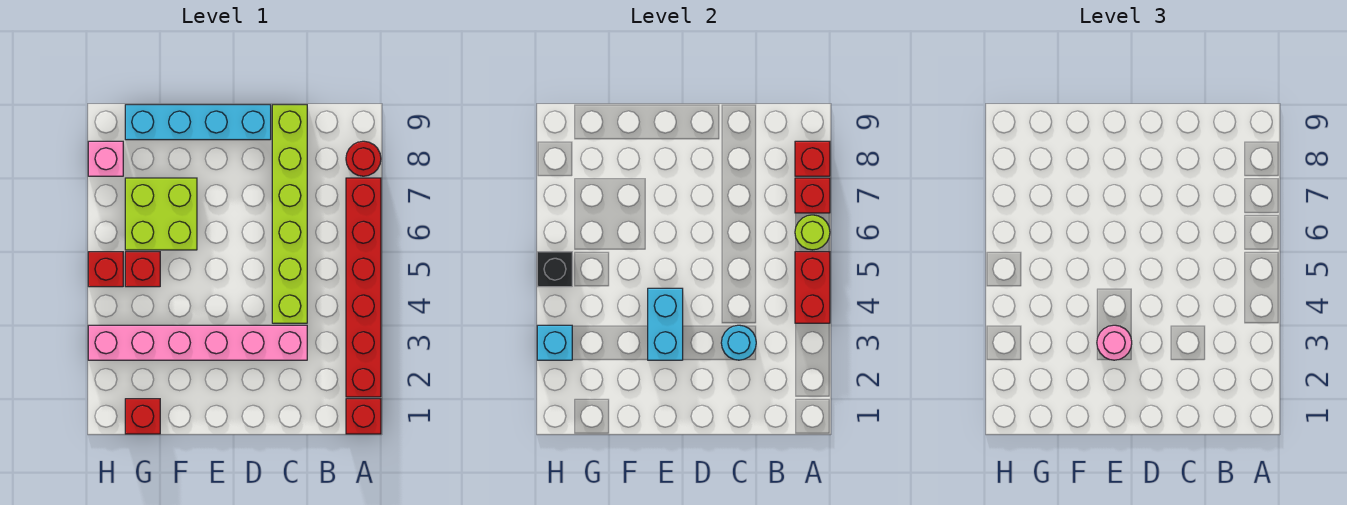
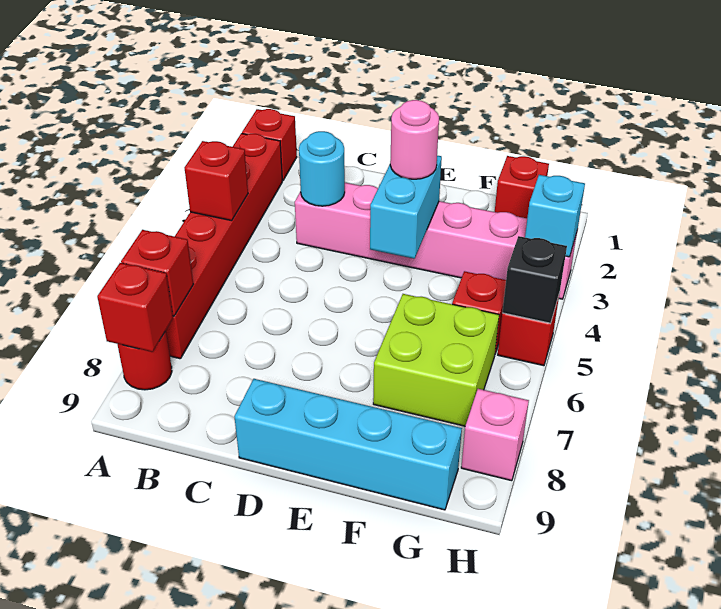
red brick A4:A5 level 2 -> red brick A4 level 2
lime round brick A6 level 2 -> none
lime brick C4:C9 level 1 -> none

